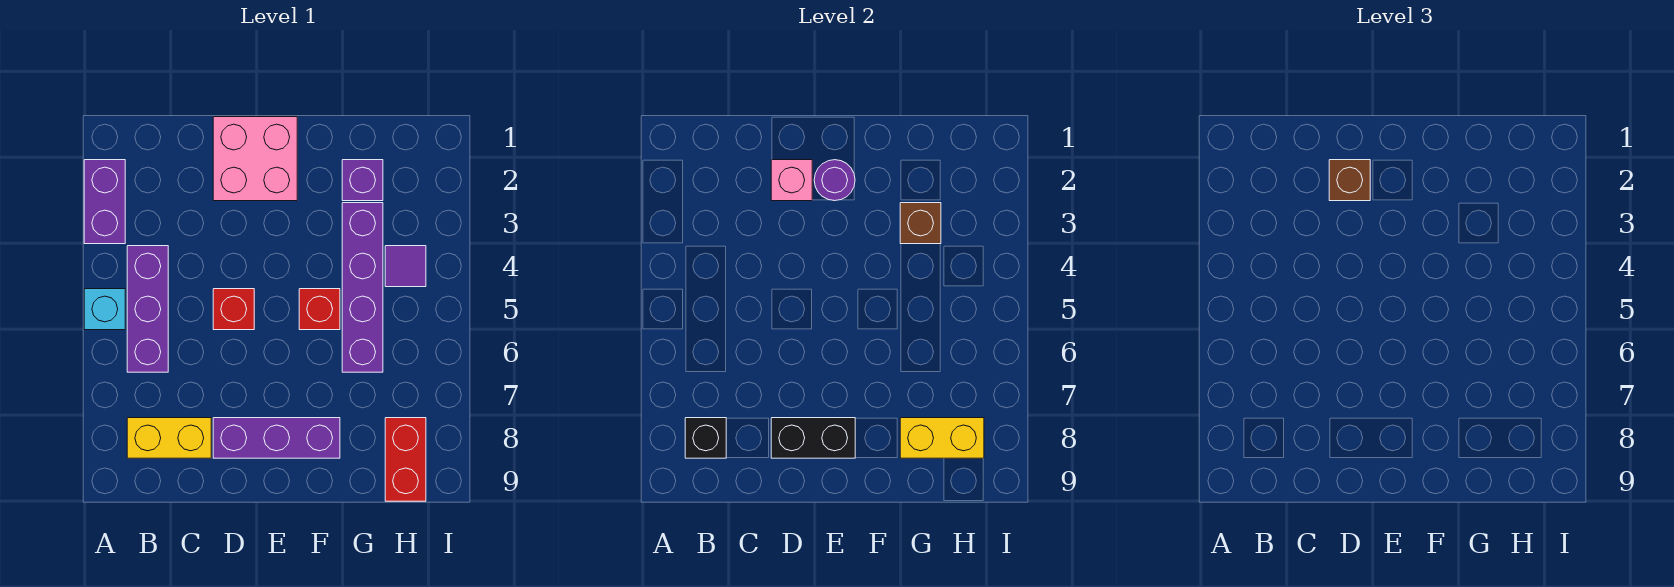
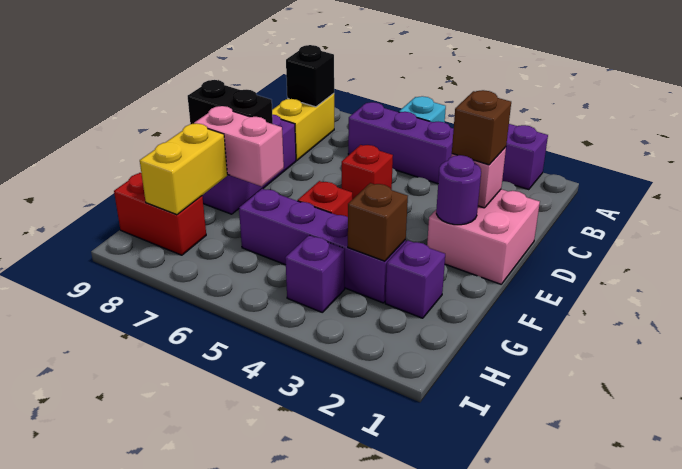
black brick D8:E8 level 2 -> black brick E8:E9 level 2
none -> pink brick F7:F8 level 2
purple tile H4 level 1 -> purple brick H4 level 1

